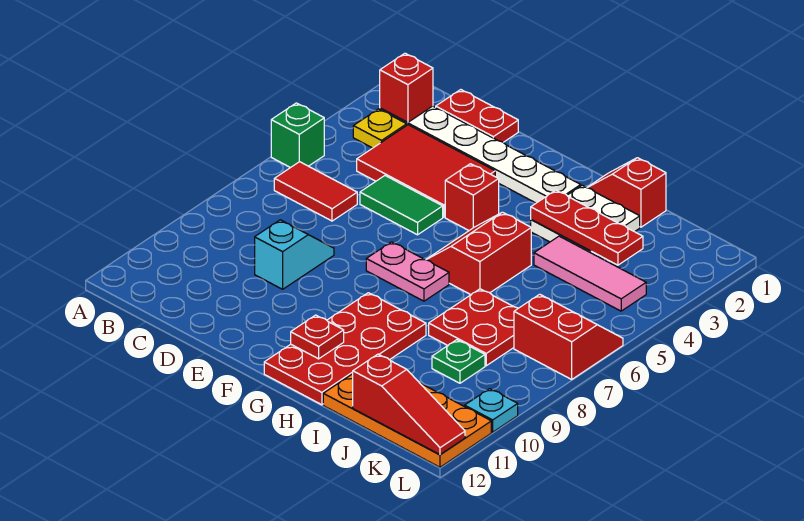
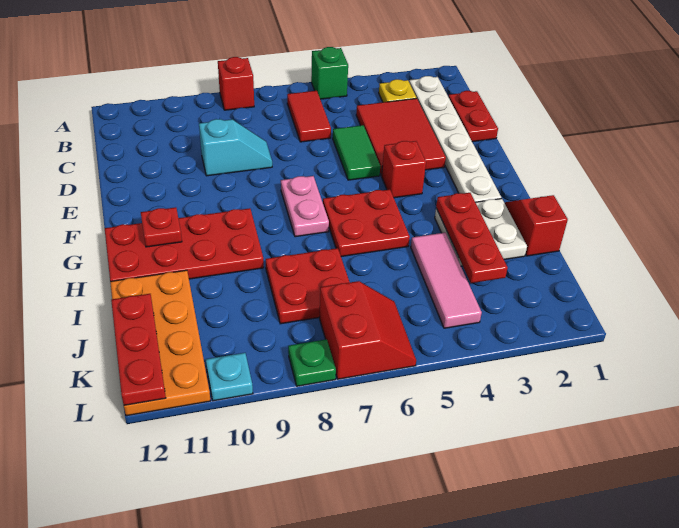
red brick B2 level 2 -> red brick A8 level 1
red slope G5:H6 level 1 top H -> red plate G5:H6 level 1
green plate J9 level 1 -> green plate L8 level 1
red slope J12:L12 level 2 top J -> red plate J12:L12 level 2

